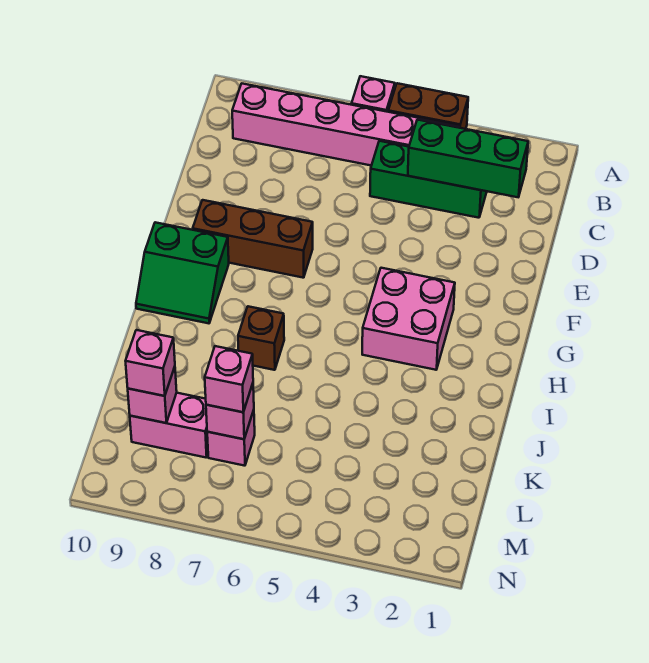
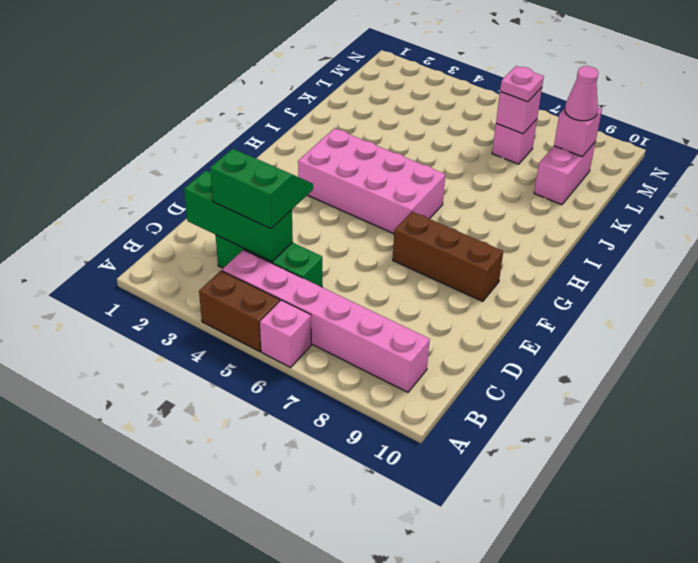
pink brick G3:H4 level 1 -> pink brick G3:H6 level 1
green slope G9:H10 level 1 top G -> green slope C3:D4 level 3 top C
brown brick I7 level 1 -> none
pink brick L7 level 3 -> pink plate L7 level 3
pink brick L8:L9 level 1 -> pink brick K9:L9 level 1
pink brick L9 level 3 -> pink cone L9 level 3

